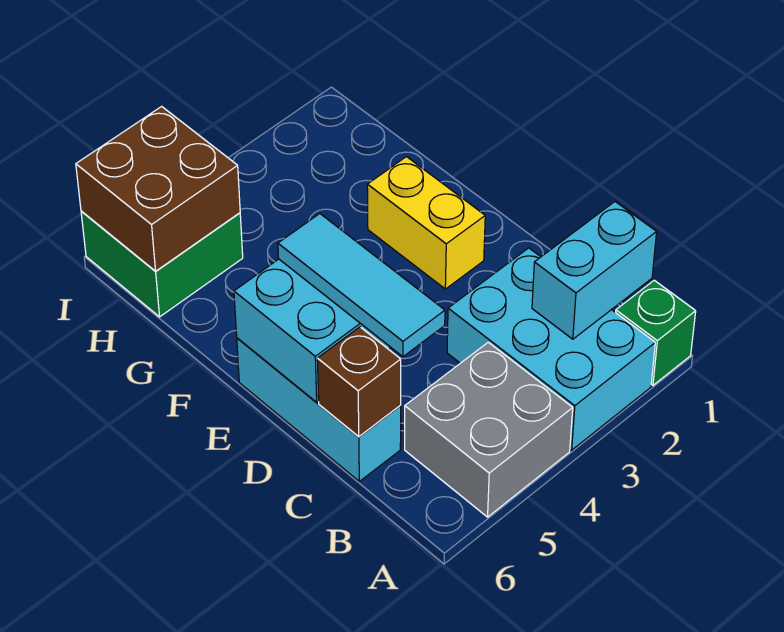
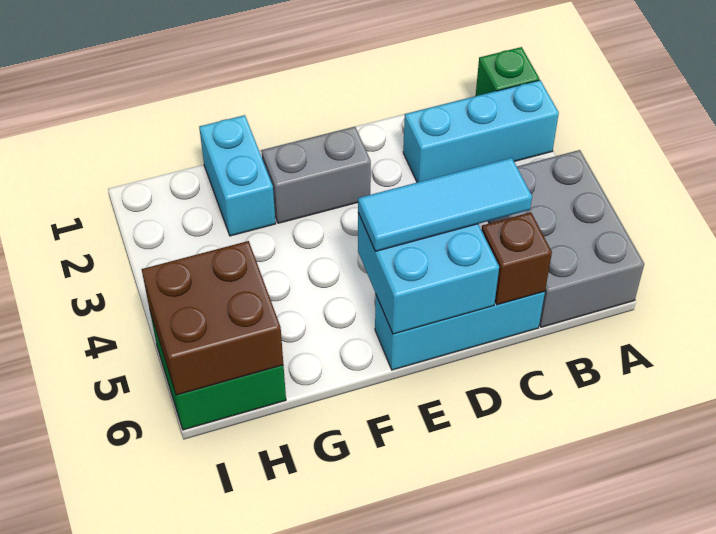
cyan brick A2:C3 level 1 -> cyan brick A2:C2 level 1
grey brick A4:B5 level 1 -> grey brick A4:B6 level 1
cyan brick B1:B2 level 2 -> cyan brick G1:G2 level 1
yellow brick E2:F2 level 1 -> grey brick E2:F2 level 1

